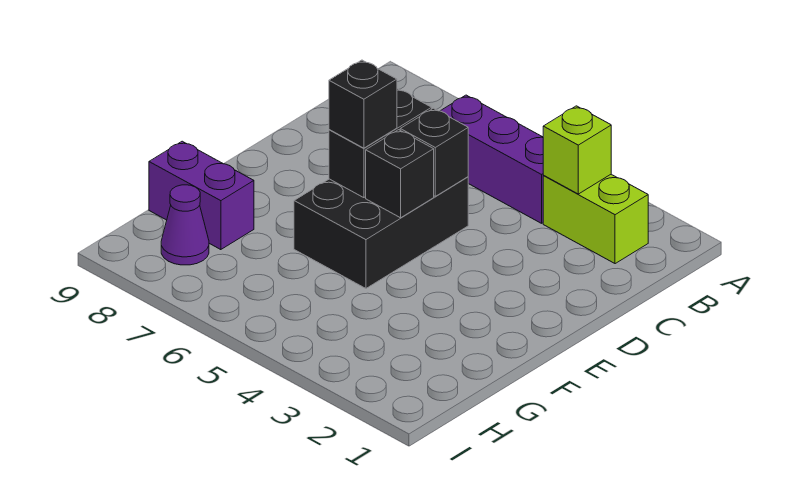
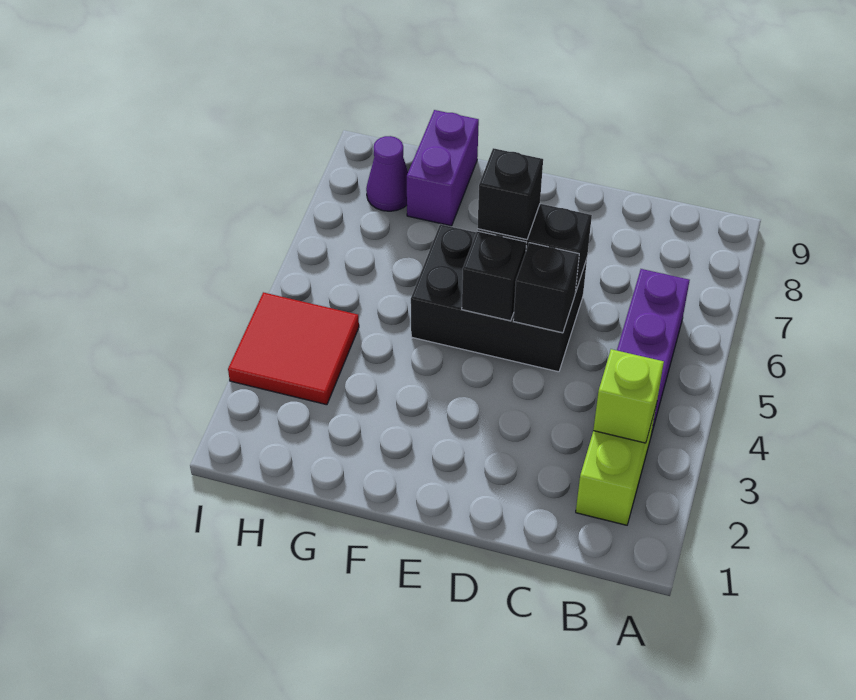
none -> red tile H3:I4 level 1

